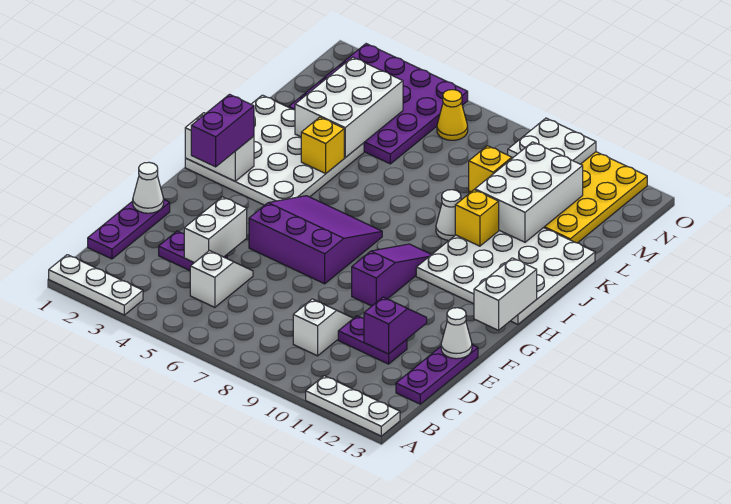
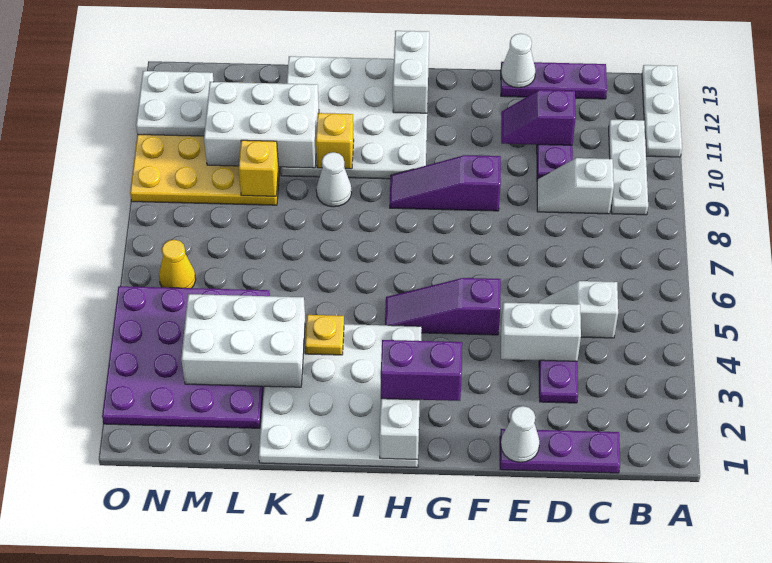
white plate A1:A3 level 1 -> white plate B9:B11 level 1
purple slope F5:H7 level 1 top F -> purple slope F5:H5 level 1 top F
white brick G13:H13 level 2 -> white brick H12:H13 level 2
yellow brick J4 level 2 -> yellow plate J4 level 2
white plate N9:O10 level 2 -> white plate N11:O12 level 2

